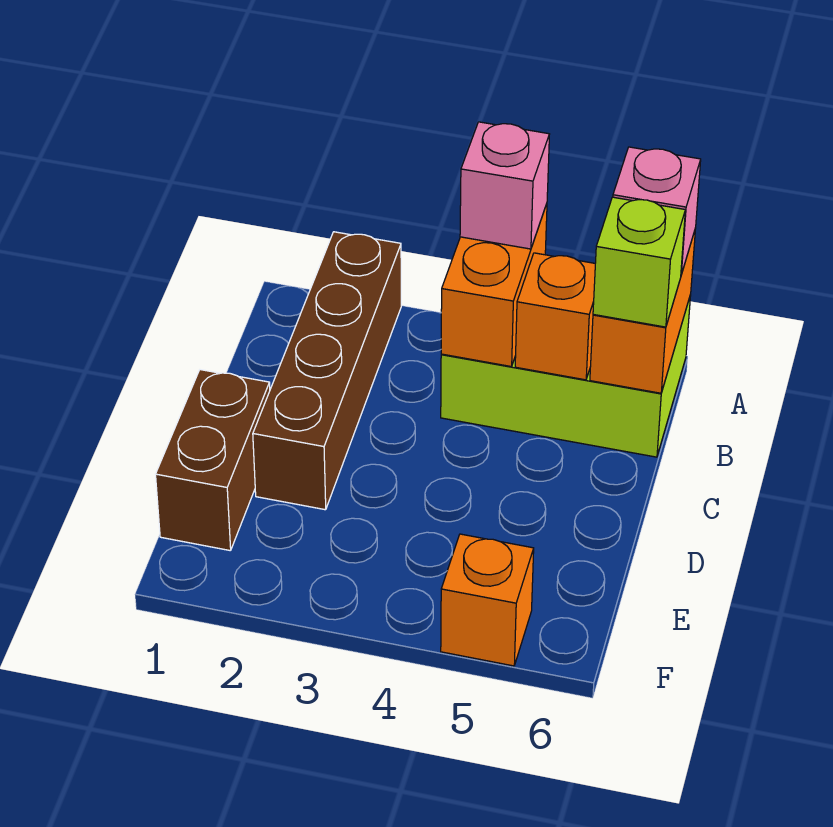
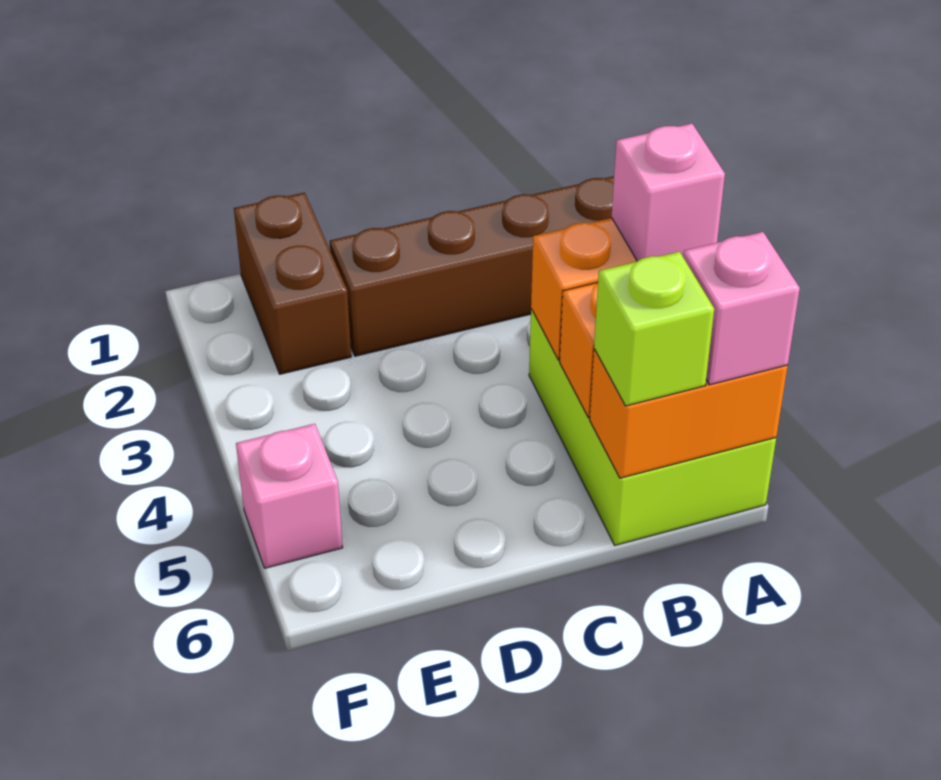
brown brick D1:E1 level 1 -> brown brick E1:E2 level 1
orange brick F5 level 1 -> pink brick F5 level 1

